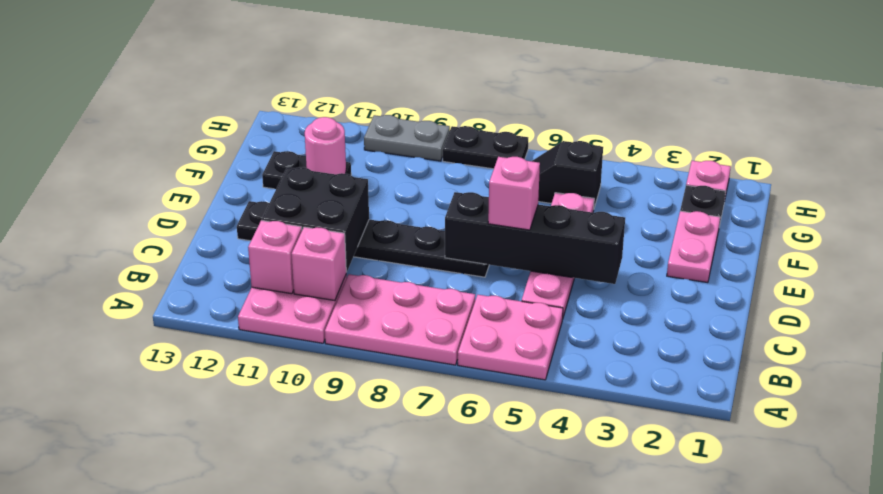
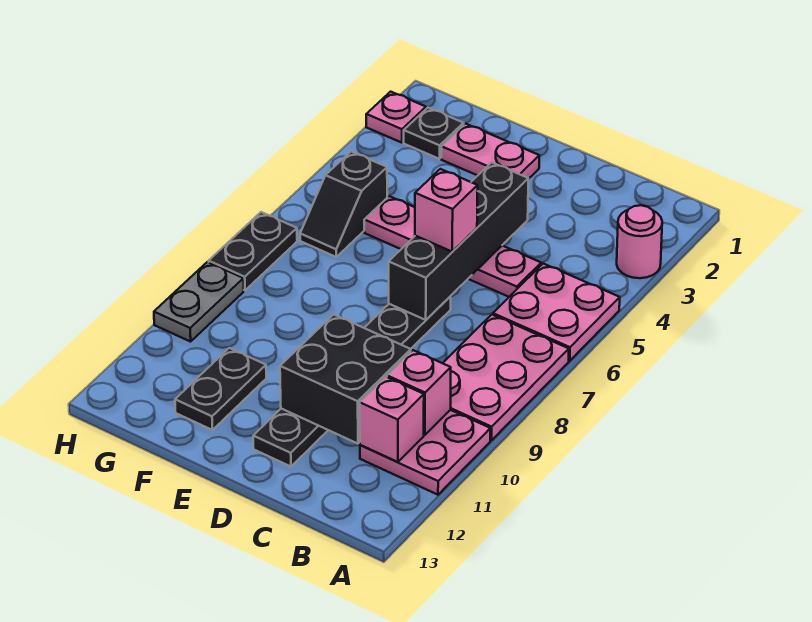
pink round brick F11 level 2 -> pink round brick A3 level 1

